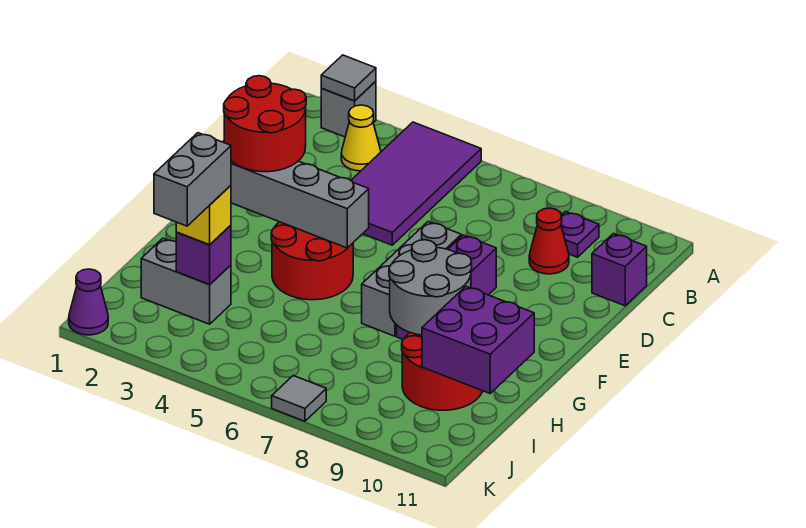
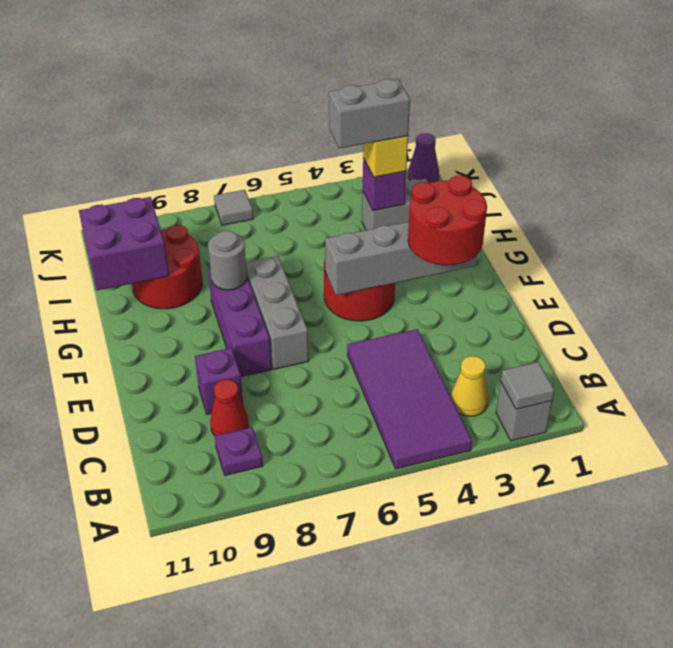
purple brick C11 level 1 -> purple brick D9 level 1
grey round brick G8:H9 level 2 -> grey round brick G8 level 2
grey brick I3:J3 level 4 -> grey brick I3:I4 level 4

